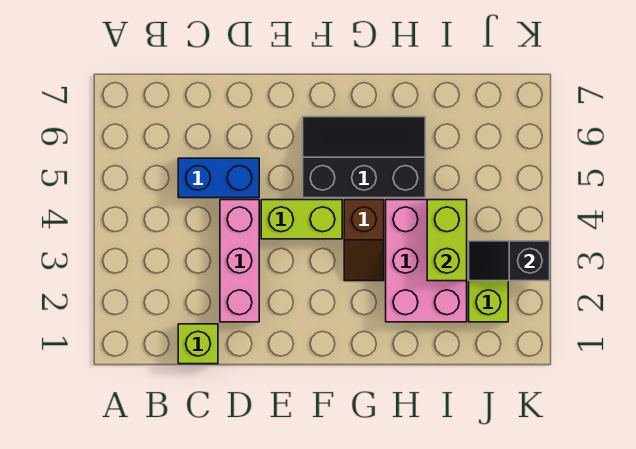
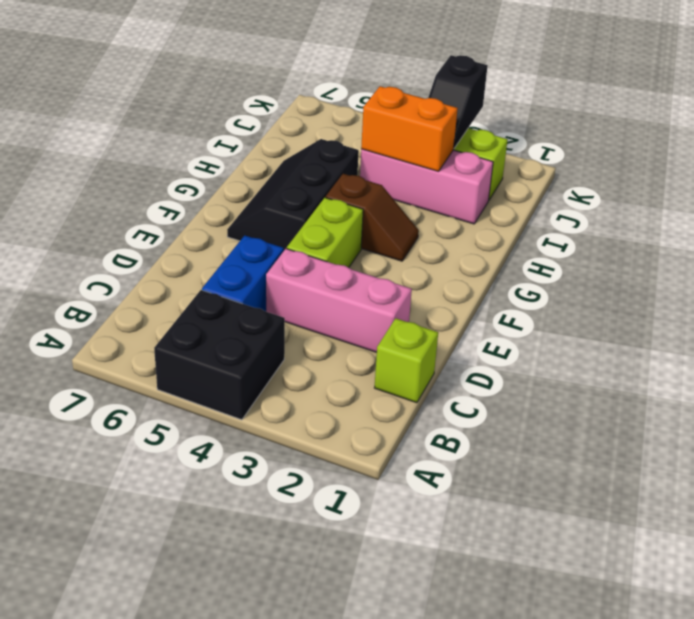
none -> black brick A4:B5 level 1
pink brick H2:I4 level 1 -> pink brick I2:I4 level 1
lime brick I3:I4 level 2 -> orange brick I3:I4 level 2

